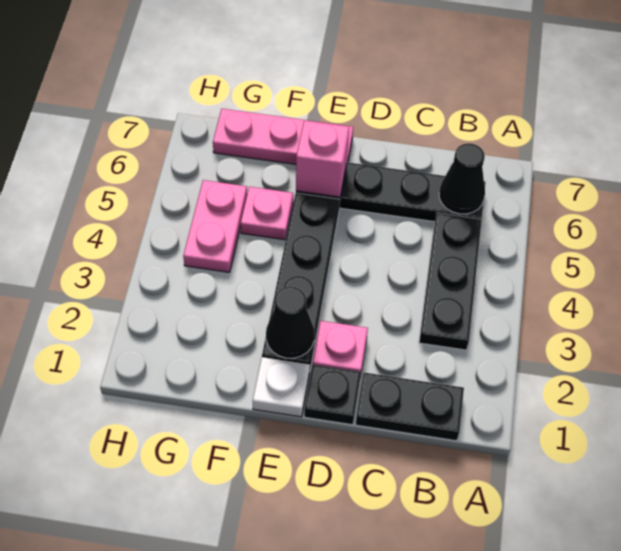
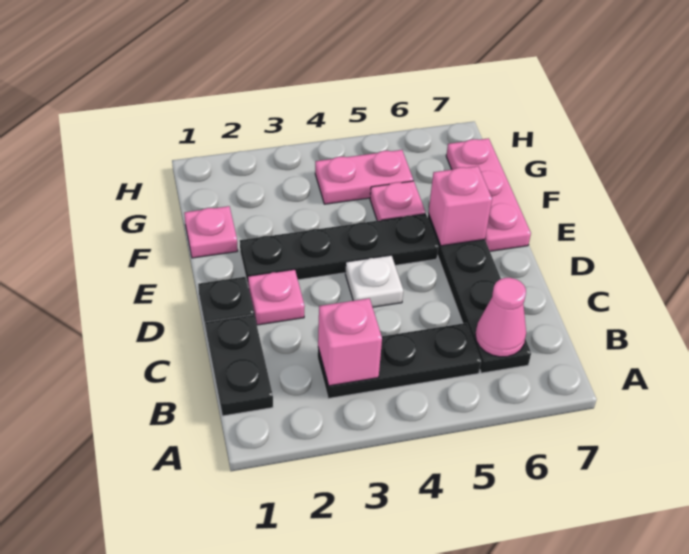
none -> pink brick B3 level 2
black cone B6 level 2 -> pink cone B6 level 2
white plate E1 level 1 -> white plate D4 level 1
black cone E2 level 2 -> none
none -> pink plate F1 level 1

